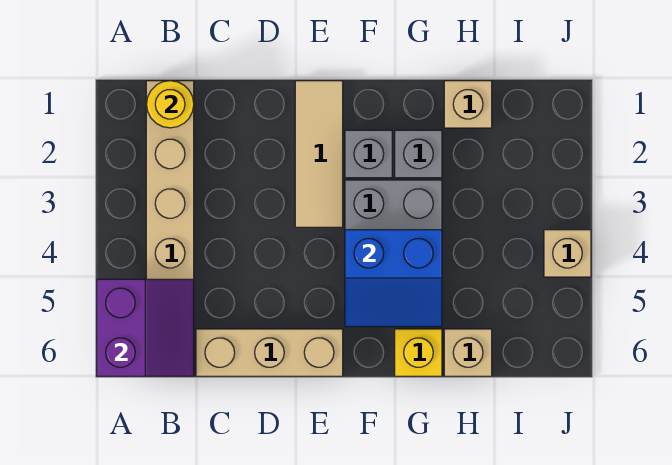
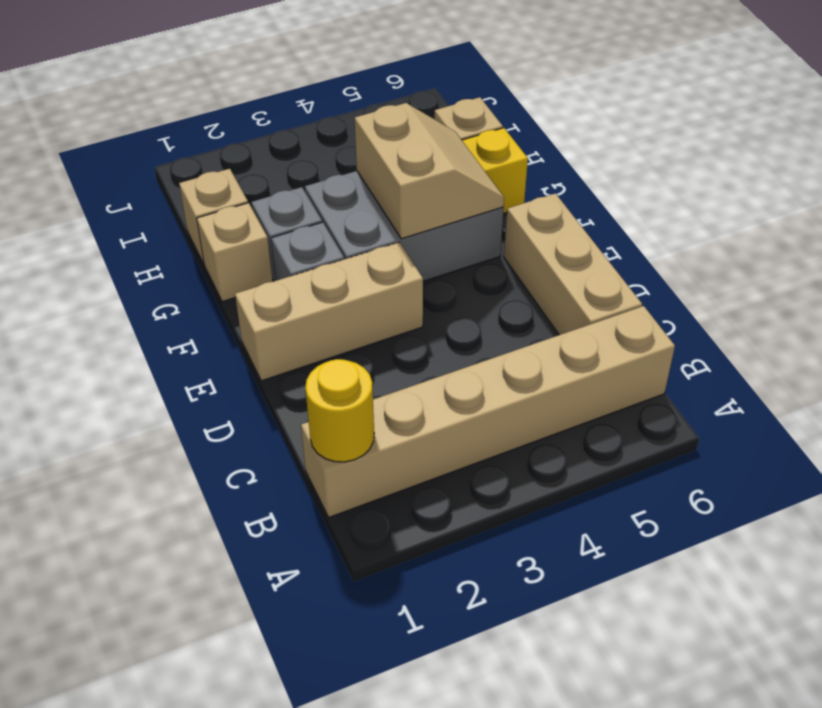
purple slope A5:B6 level 2 top A -> none
tan tile E1:E3 level 1 -> tan brick E1:E3 level 1
blue slope F4:G5 level 2 top 4 -> tan slope F4:G5 level 2 top 4
tan brick J4 level 1 -> tan brick G1 level 1

